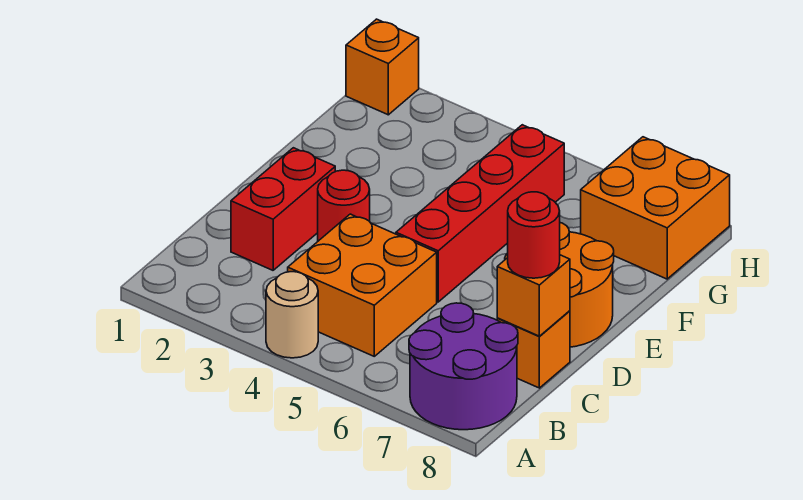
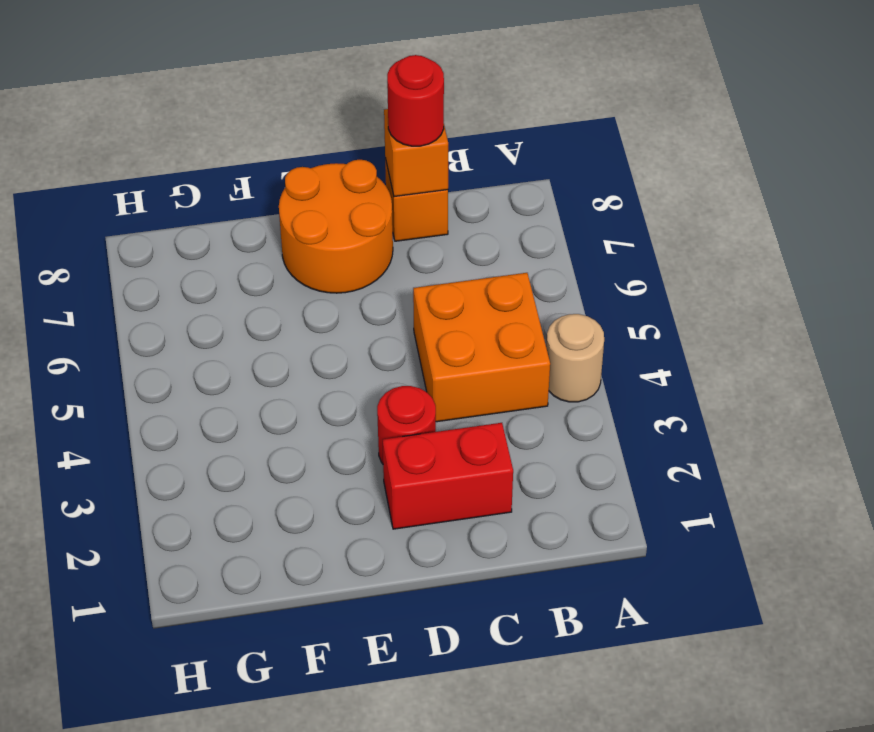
purple round brick A7:B8 level 1 -> none
red brick D5:G5 level 1 -> none
orange brick G7:H8 level 1 -> none
orange brick H1 level 1 -> none

